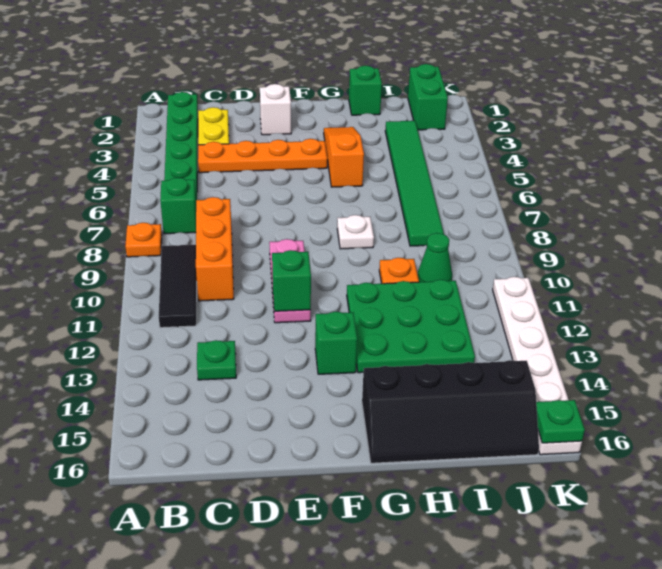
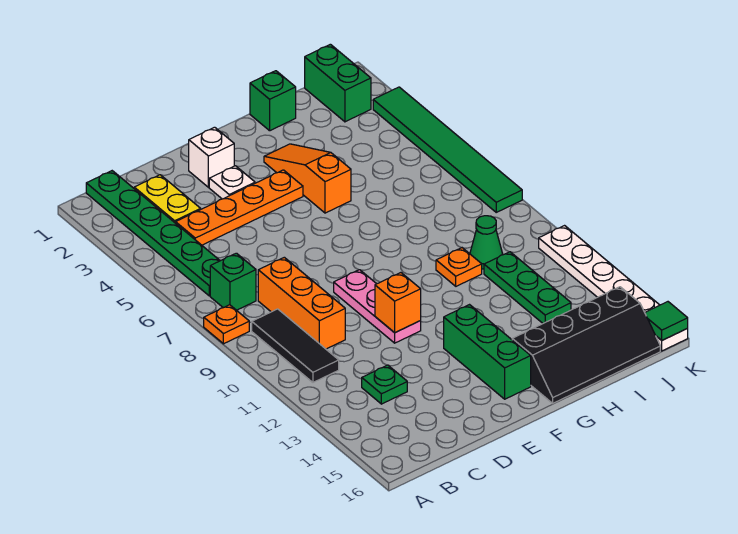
green brick E11 level 2 -> orange brick E11 level 2
green brick F13 level 1 -> green brick F13:F15 level 1
white plate G8 level 1 -> white plate E3 level 1
green plate G11:I13 level 1 -> green plate I11:I13 level 1
green tile I3:I8 level 1 -> green tile K3:K8 level 1
green plate K16 level 2 -> green tile K16 level 2

